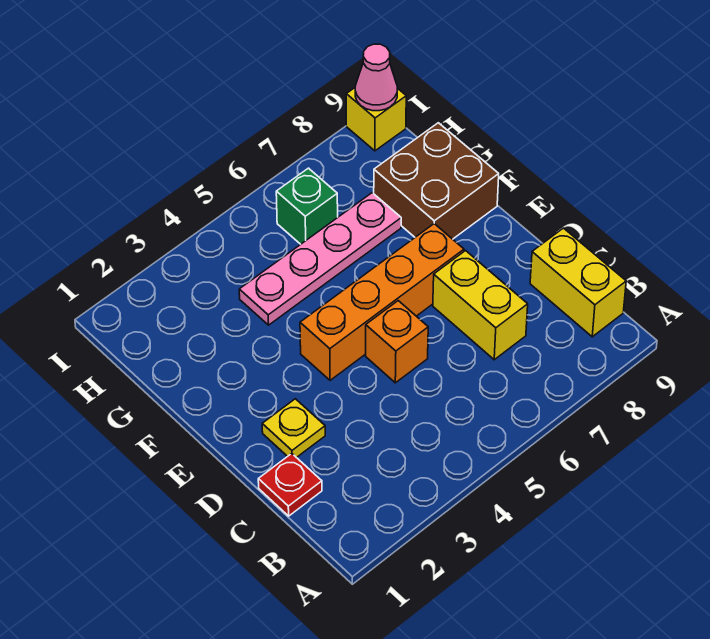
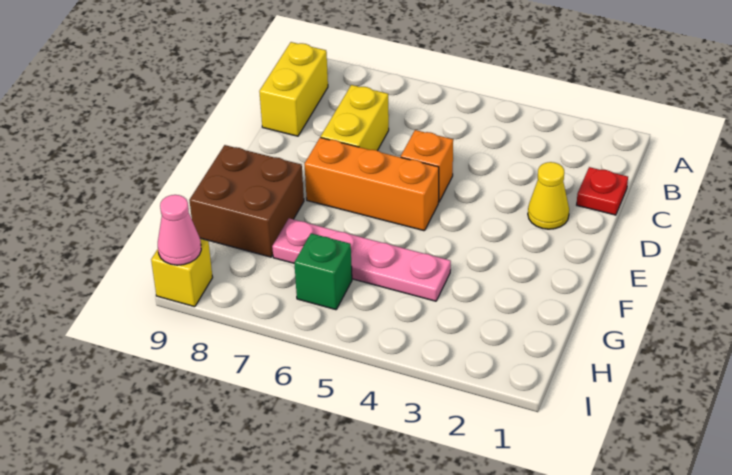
yellow plate D2 level 1 -> yellow cone D2 level 1
orange brick E4:E7 level 1 -> orange brick E5:E7 level 1

